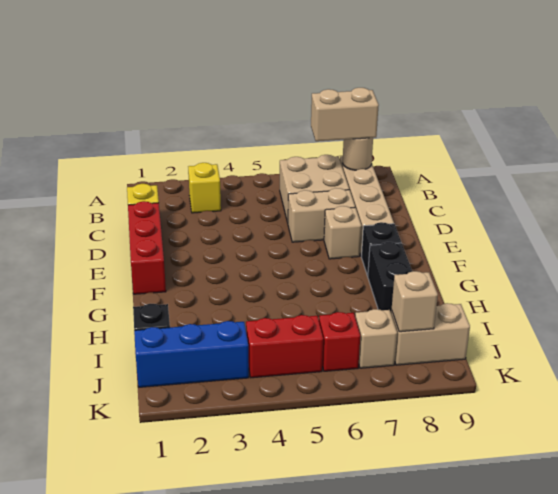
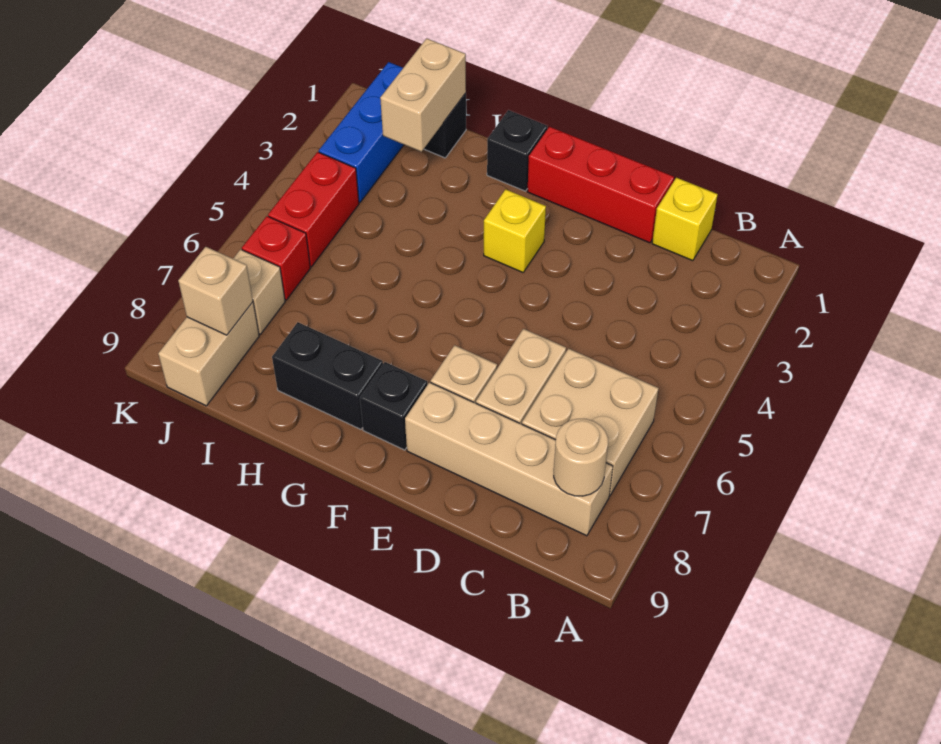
yellow brick B3 level 1 -> yellow brick F3 level 1
tan brick B7:B8 level 3 -> tan brick I1:I2 level 2
none -> black brick G1 level 1

